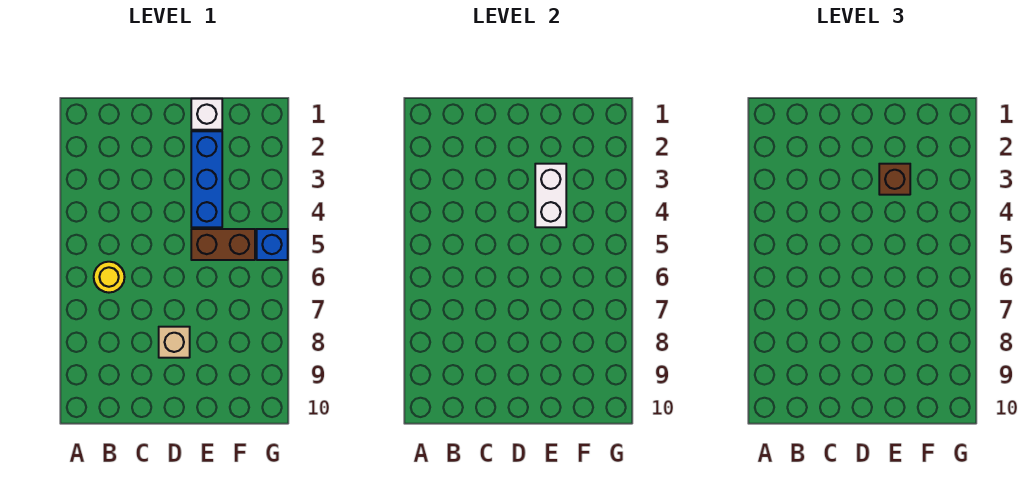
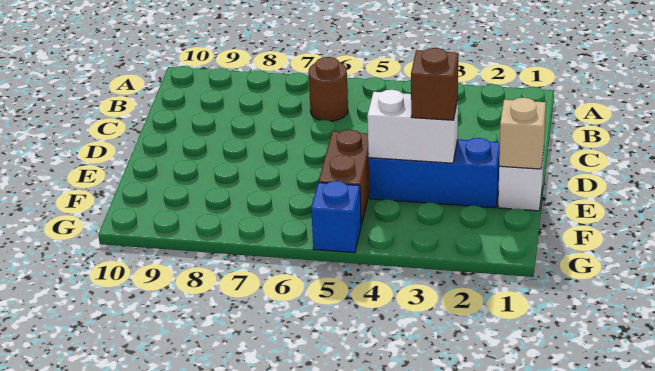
yellow round brick B6 level 1 -> brown round brick B6 level 1
tan brick D8 level 1 -> tan brick E1 level 2

